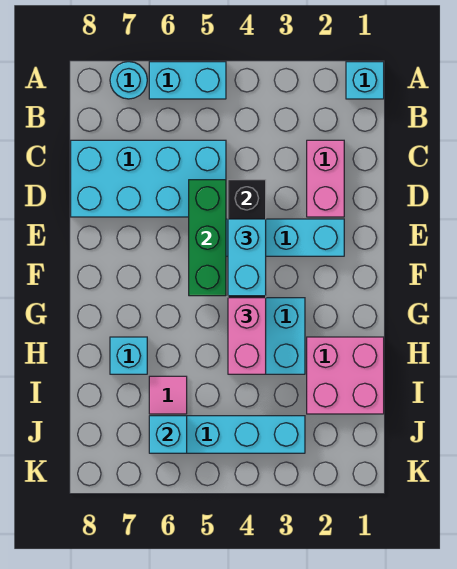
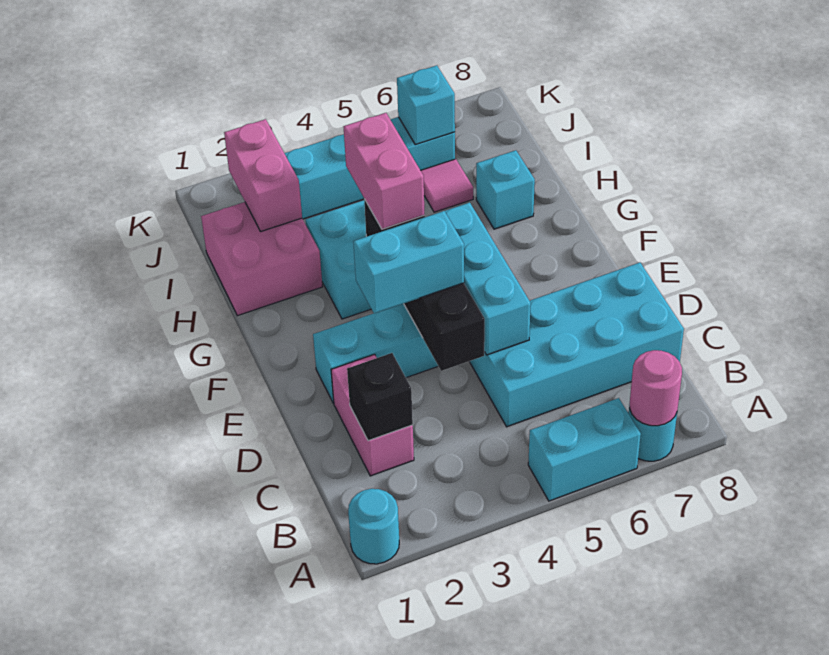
cyan brick A1 level 1 -> cyan round brick A1 level 1
none -> pink round brick A7 level 2
none -> black brick C2 level 2
green brick D5:F5 level 2 -> cyan brick D5:F5 level 2
cyan brick E4:F4 level 3 -> cyan brick E3:E4 level 3
none -> pink brick I2:J2 level 2

